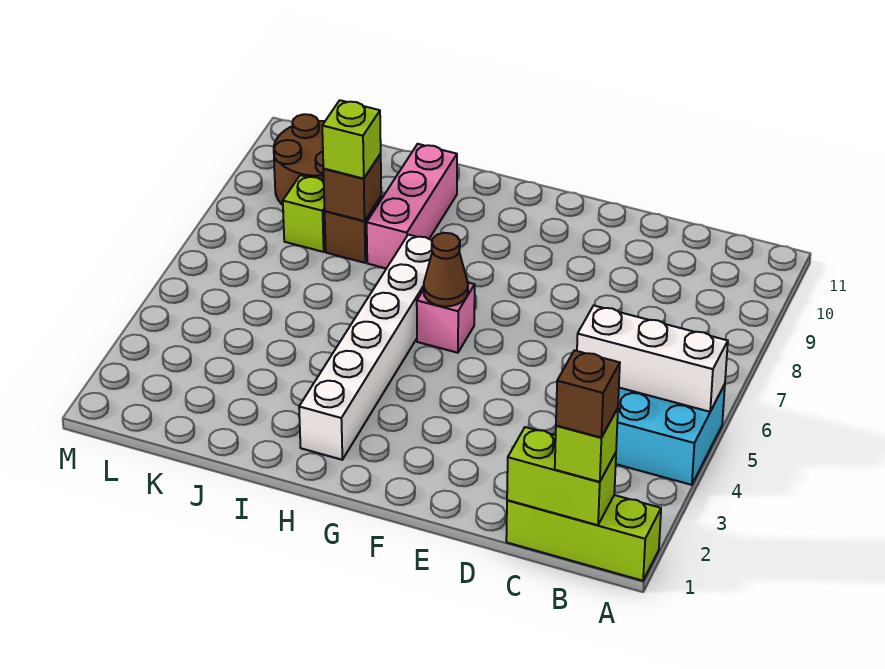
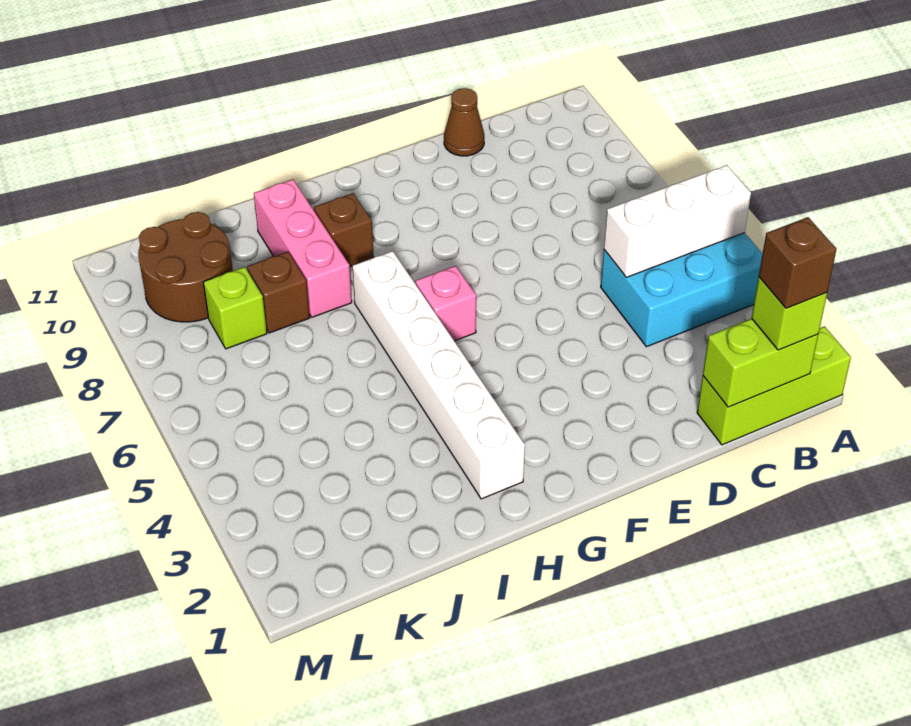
brown cone G6 level 2 -> brown cone D11 level 1
brown brick J8 level 2 -> brown brick H9 level 1
lime brick J8 level 3 -> none

